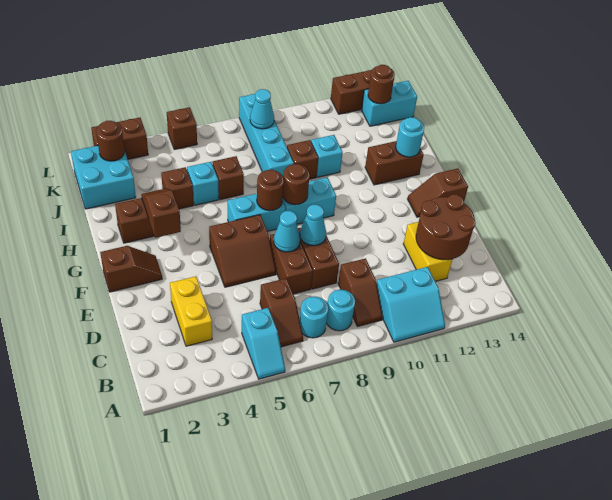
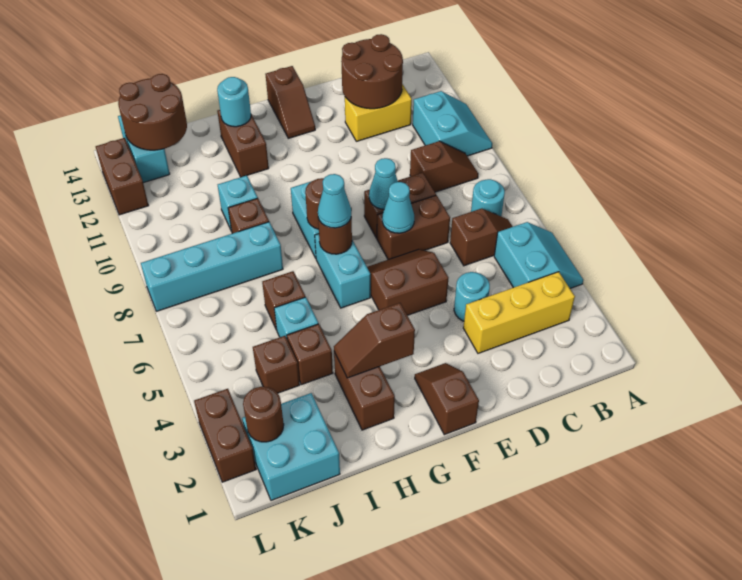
cyan slope A5:B5 level 1 top B -> cyan slope A4:B5 level 1 top B
cyan round brick B8 level 1 -> cyan round brick D4 level 1
yellow brick C3:D3 level 1 -> yellow brick B3:D3 level 1
brown slope E5:F6 level 1 top F -> brown slope E5:F6 level 1 top 5
cyan cone K8 level 2 -> cyan cone G7 level 3
brown round brick K13 level 2 -> brown round brick J13:K14 level 2
brown brick L5 level 1 -> brown brick J4 level 1

